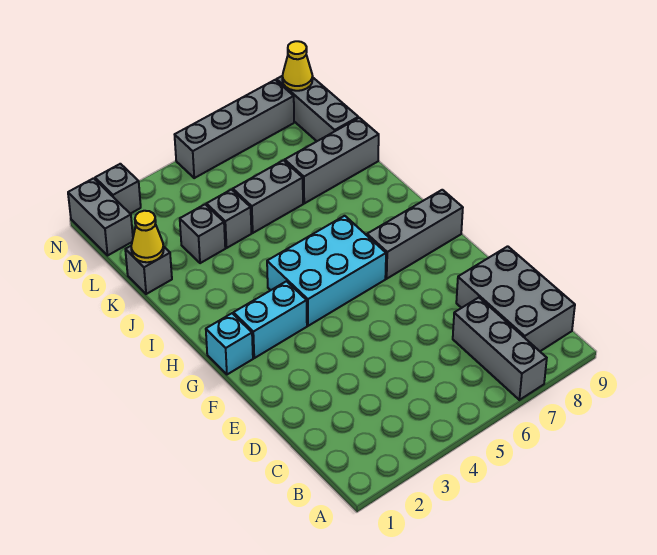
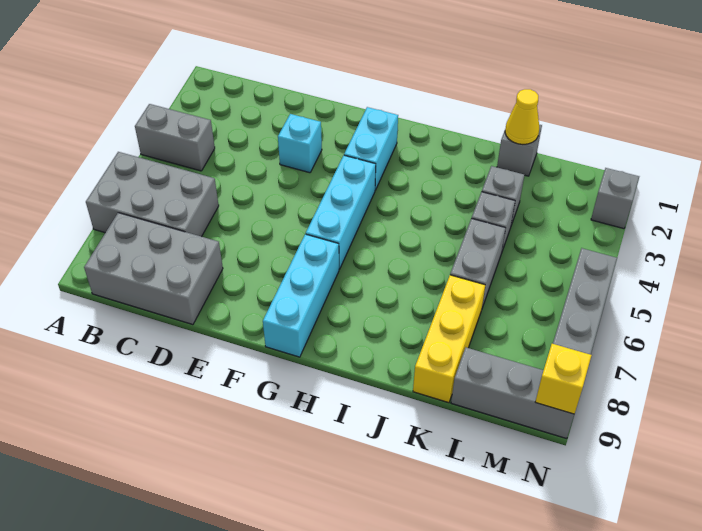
grey brick A7:C7 level 1 -> grey brick A6:C7 level 1
cyan brick G1 level 1 -> cyan brick E3 level 1
cyan brick G4:H6 level 1 -> cyan brick G4:G6 level 1
grey brick G7:G9 level 1 -> cyan brick G7:G9 level 1
grey brick K7:K9 level 1 -> yellow brick K7:K9 level 1
grey brick M1:N1 level 1 -> grey brick A4:B4 level 1
yellow cone N9 level 2 -> yellow brick N9 level 2

